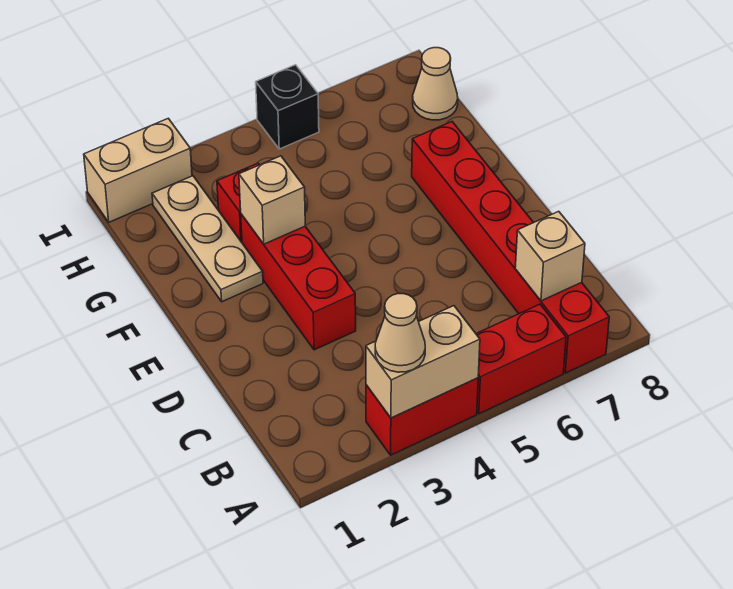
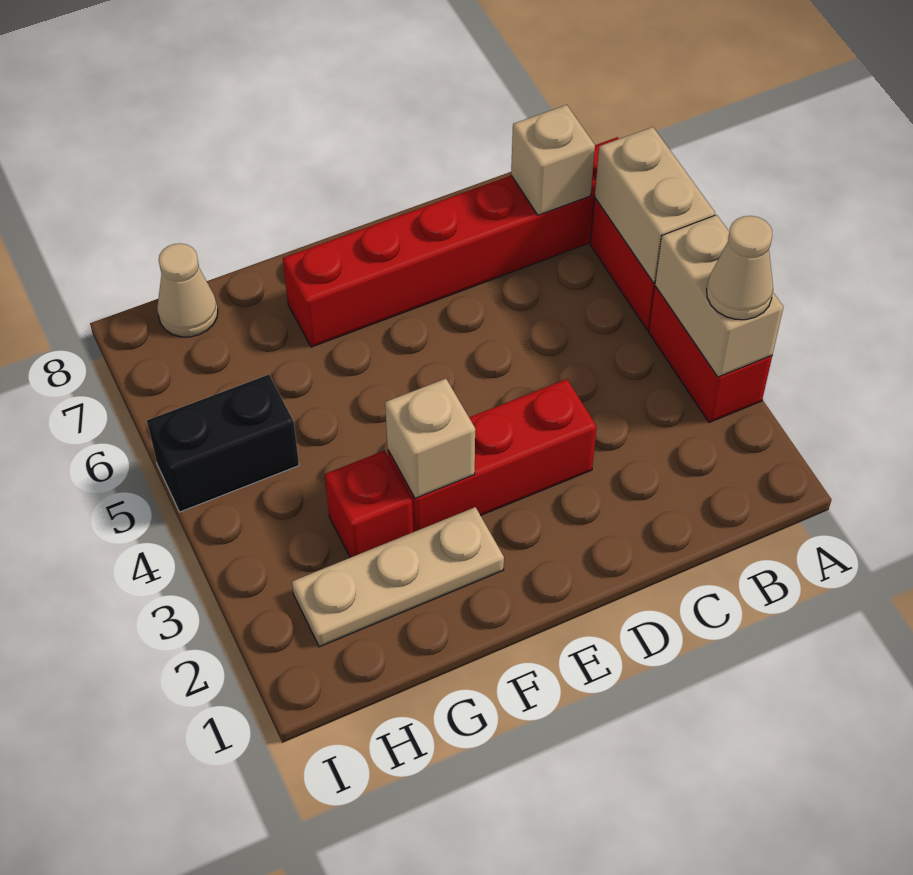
tan brick I1:I2 level 1 -> tan brick A5:A6 level 2
black brick I5 level 1 -> black brick H5:I5 level 1

